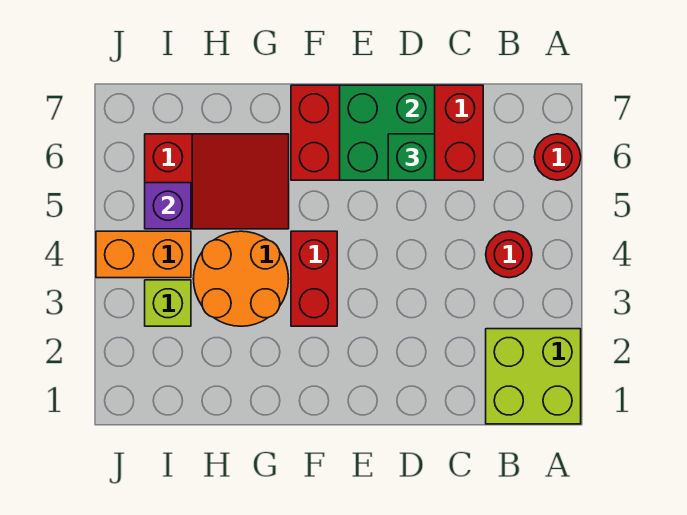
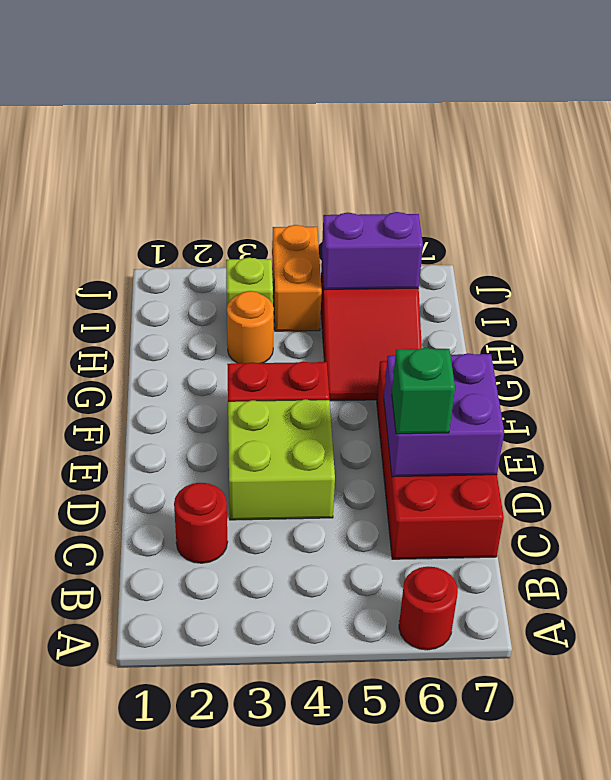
lime brick A1:B2 level 1 -> lime brick D3:E4 level 1
red round brick B4 level 1 -> red round brick C2 level 1
green brick D6:E7 level 2 -> purple brick D6:E7 level 2
orange round brick G3:H4 level 1 -> orange round brick H3 level 1
purple brick I5 level 2 -> purple brick I5:I6 level 2

